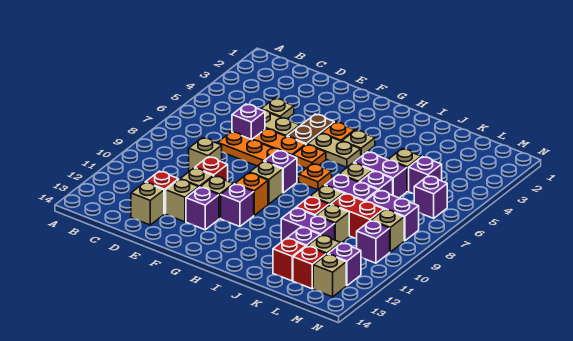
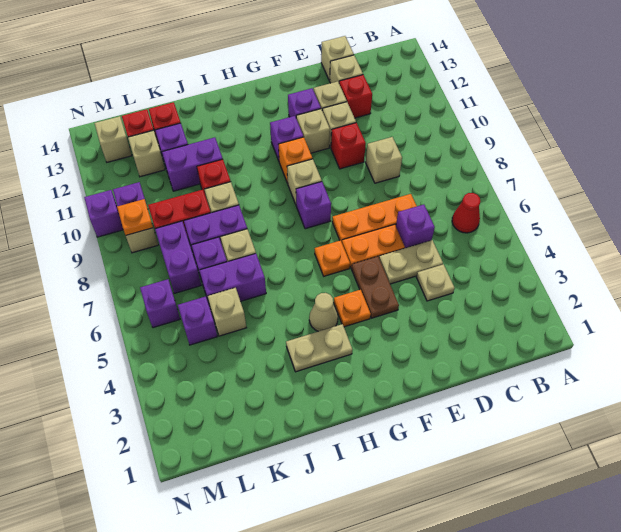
none -> red cone B6 level 1
tan plate G5:H5 level 1 -> tan plate H3:I3 level 1
tan plate H4 level 1 -> tan cone H4 level 1
orange plate H7 level 1 -> orange plate M9 level 2
tan brick K10 level 1 -> tan brick D14 level 1
purple brick L8:M8 level 1 -> purple brick L7:L8 level 1
purple brick M12 level 1 -> purple brick N10 level 1

